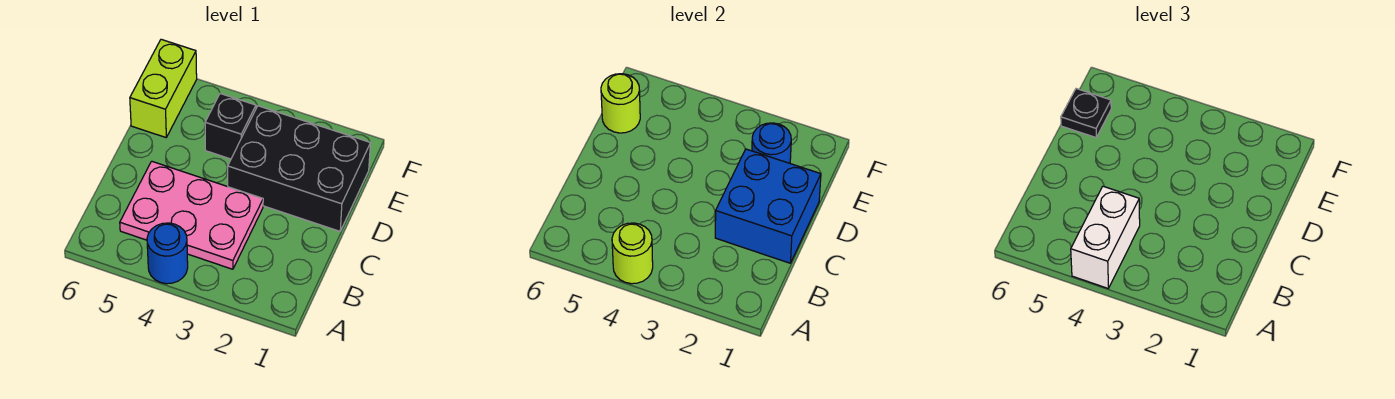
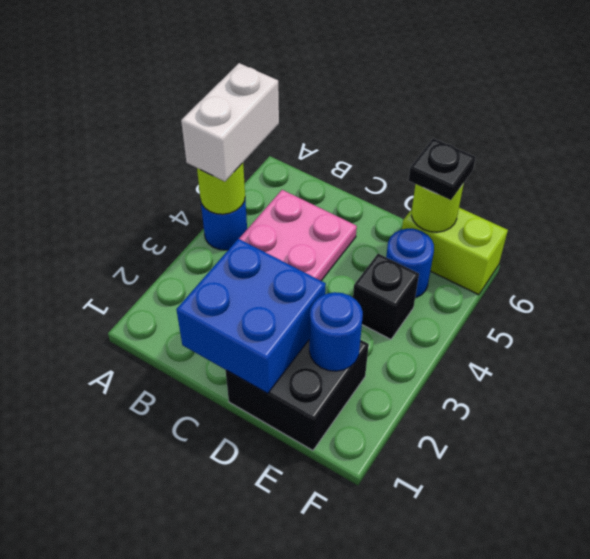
white brick A4:B4 level 3 -> white brick A4:A5 level 3
black brick D1:E3 level 1 -> black brick D1:E2 level 1
none -> blue round brick E5 level 1

